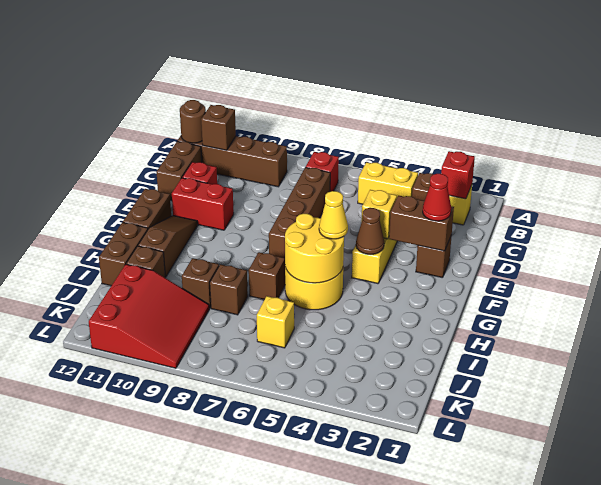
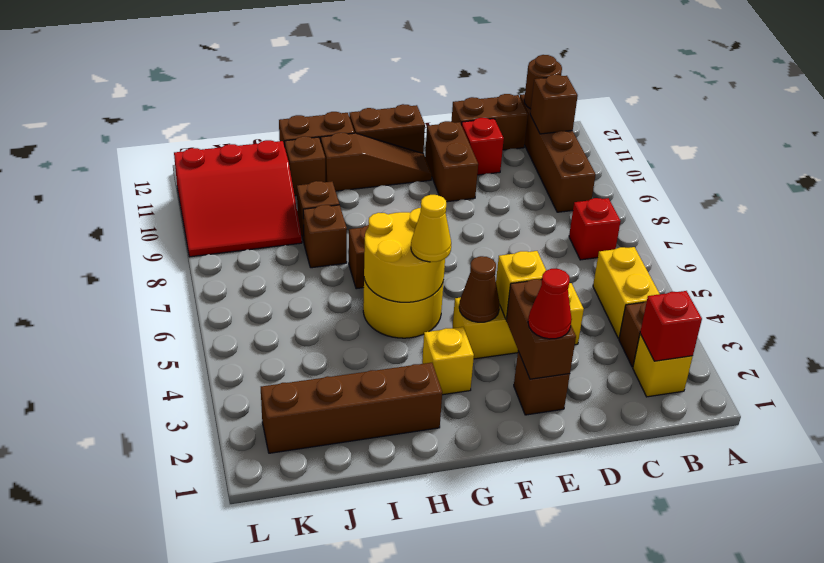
brown brick C7:F7 level 1 -> brown brick H2:K2 level 1
red brick E10:E11 level 1 -> brown brick E10:E11 level 1
yellow brick J6 level 1 -> yellow brick G3 level 1

